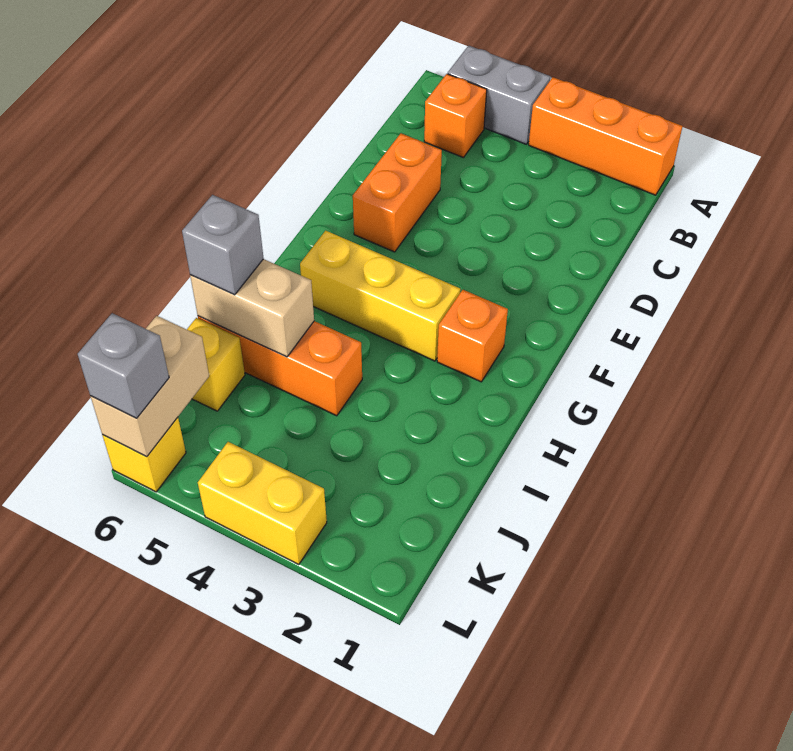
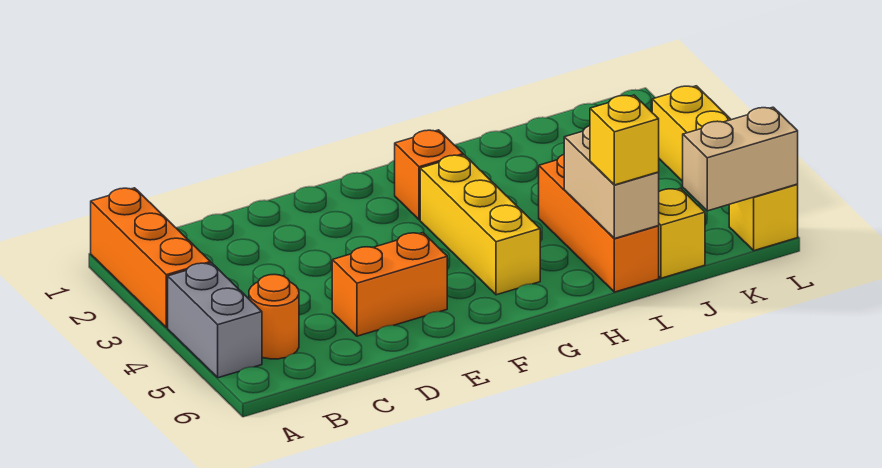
orange brick B5 level 1 -> orange round brick B5 level 1
grey brick I6 level 3 -> yellow brick I6 level 3
grey brick L6 level 3 -> none

